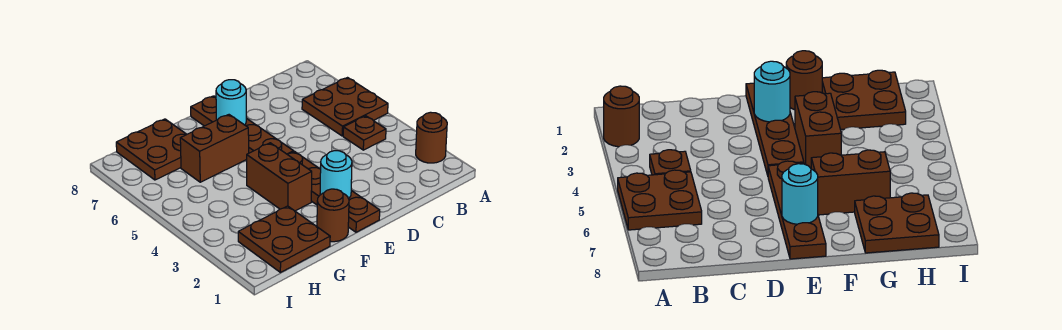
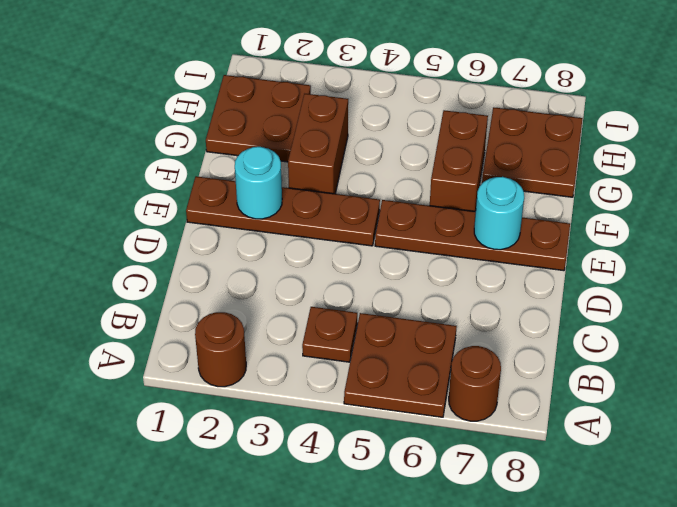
brown round brick F1 level 1 -> brown round brick A7 level 1
brown brick F3:F4 level 1 -> brown brick F3:G3 level 1

